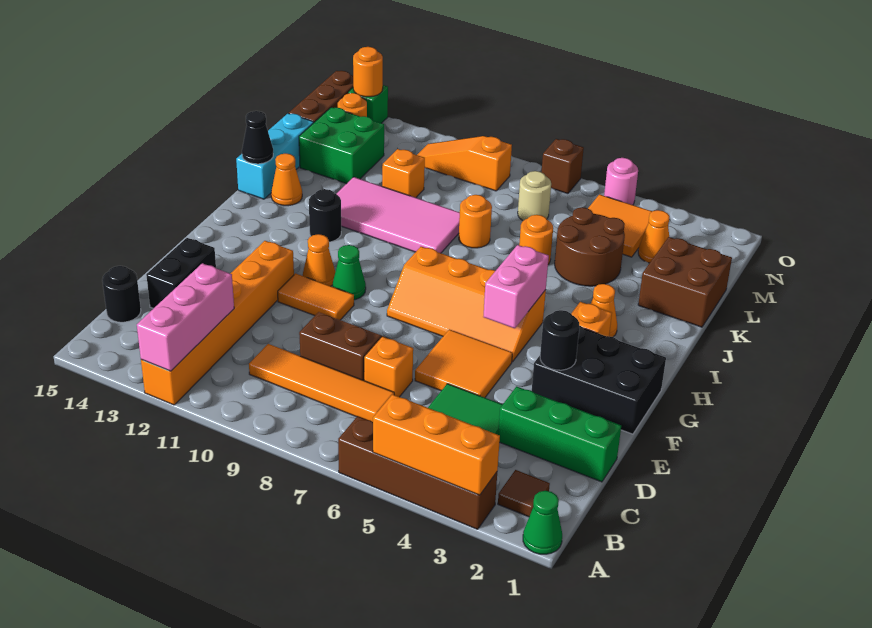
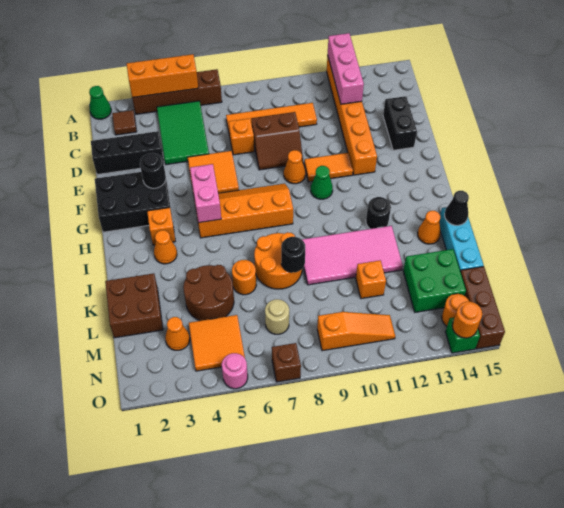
black round brick C15 level 1 -> black round brick K8 level 2
green brick D1:D3 level 1 -> black brick D1:D3 level 1
orange cone G11 level 1 -> orange cone F9 level 1
orange round brick K8 level 1 -> orange round brick J7:K8 level 1

